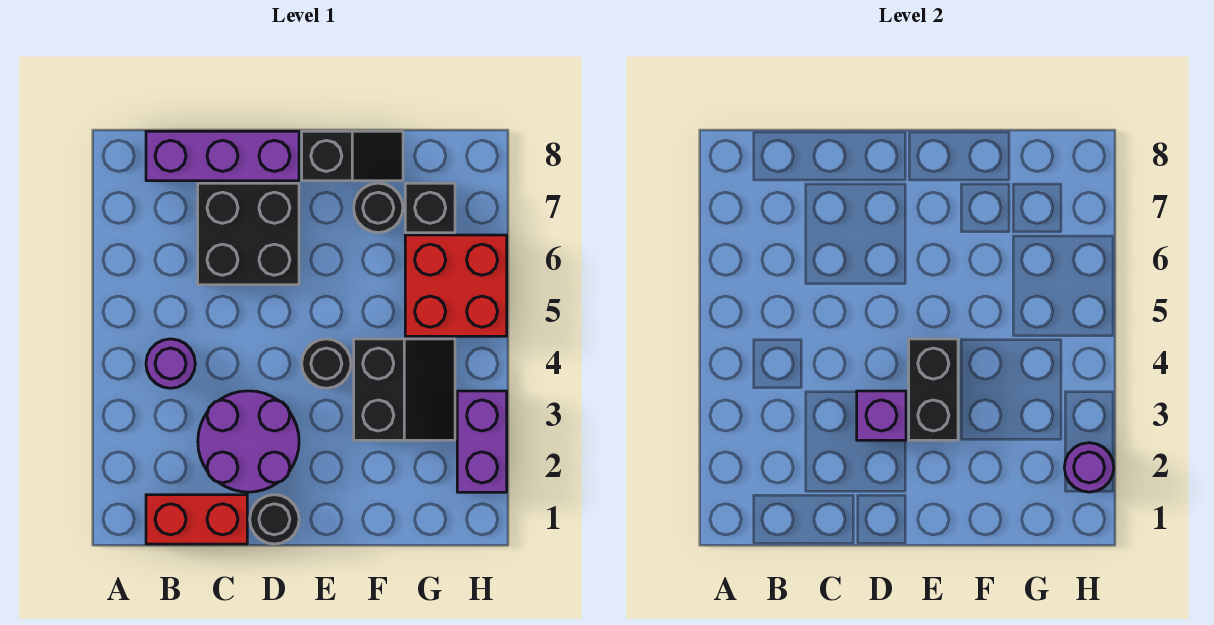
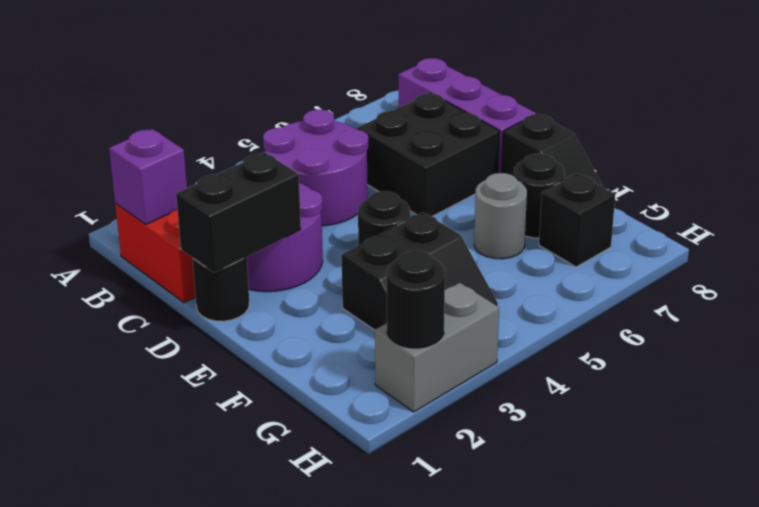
purple round brick B4 level 1 -> purple round brick B4:C5 level 1
purple brick D3 level 2 -> purple brick B1 level 2
black brick E3:E4 level 2 -> black brick D1:D2 level 2
none -> grey round brick F6 level 1
red brick G5:H6 level 1 -> none
purple brick H2:H3 level 1 -> grey brick H2:H3 level 1
purple round brick H2 level 2 -> black round brick H2 level 2

